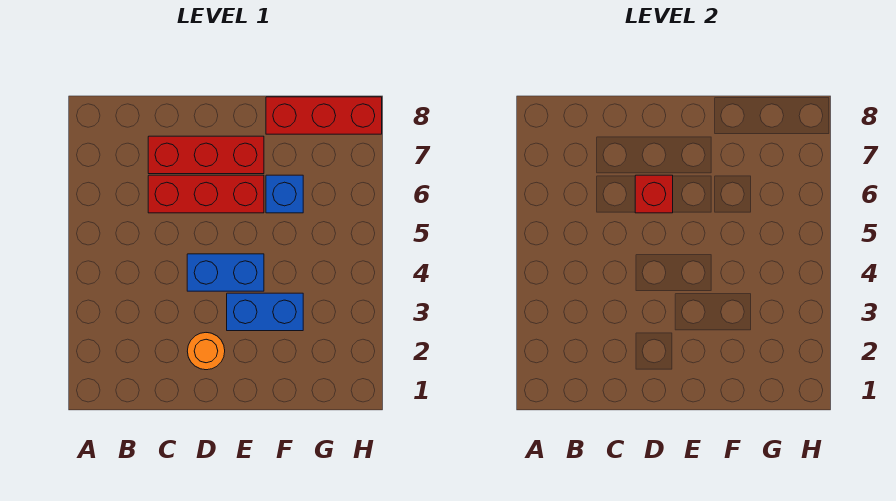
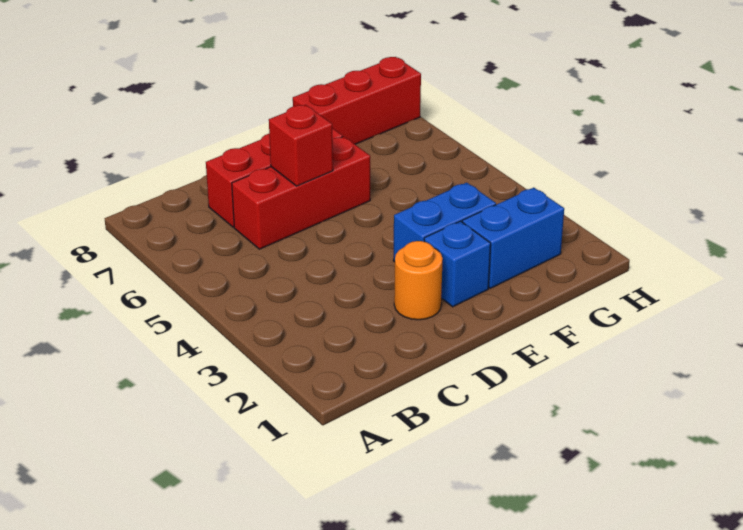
blue brick D4:E4 level 1 -> blue brick F2:G2 level 1
blue brick F6 level 1 -> blue brick E2 level 1

